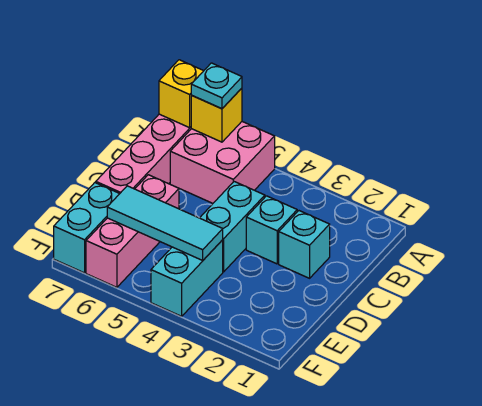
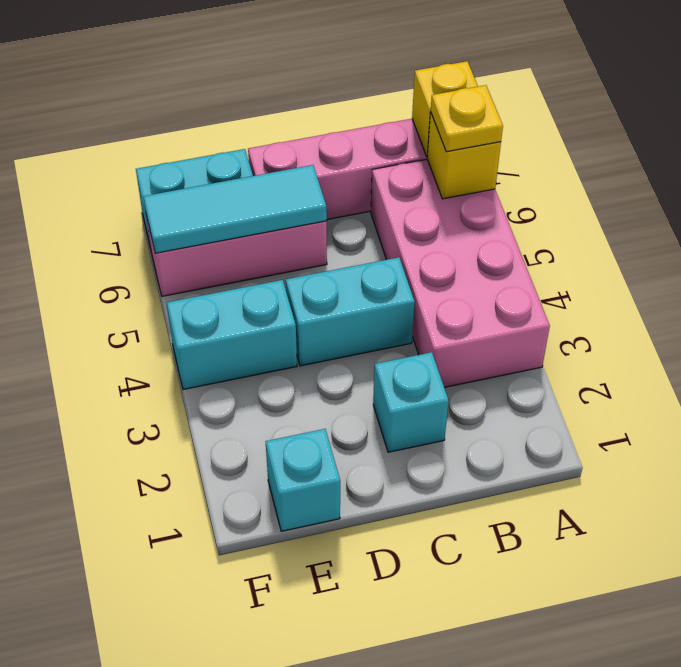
pink brick A5:B6 level 1 -> pink brick A3:B6 level 1
cyan plate A6 level 3 -> yellow plate A6 level 3
cyan brick C3 level 1 -> cyan brick E1 level 1
cyan tile E4:E6 level 2 -> cyan tile D6:F6 level 2

